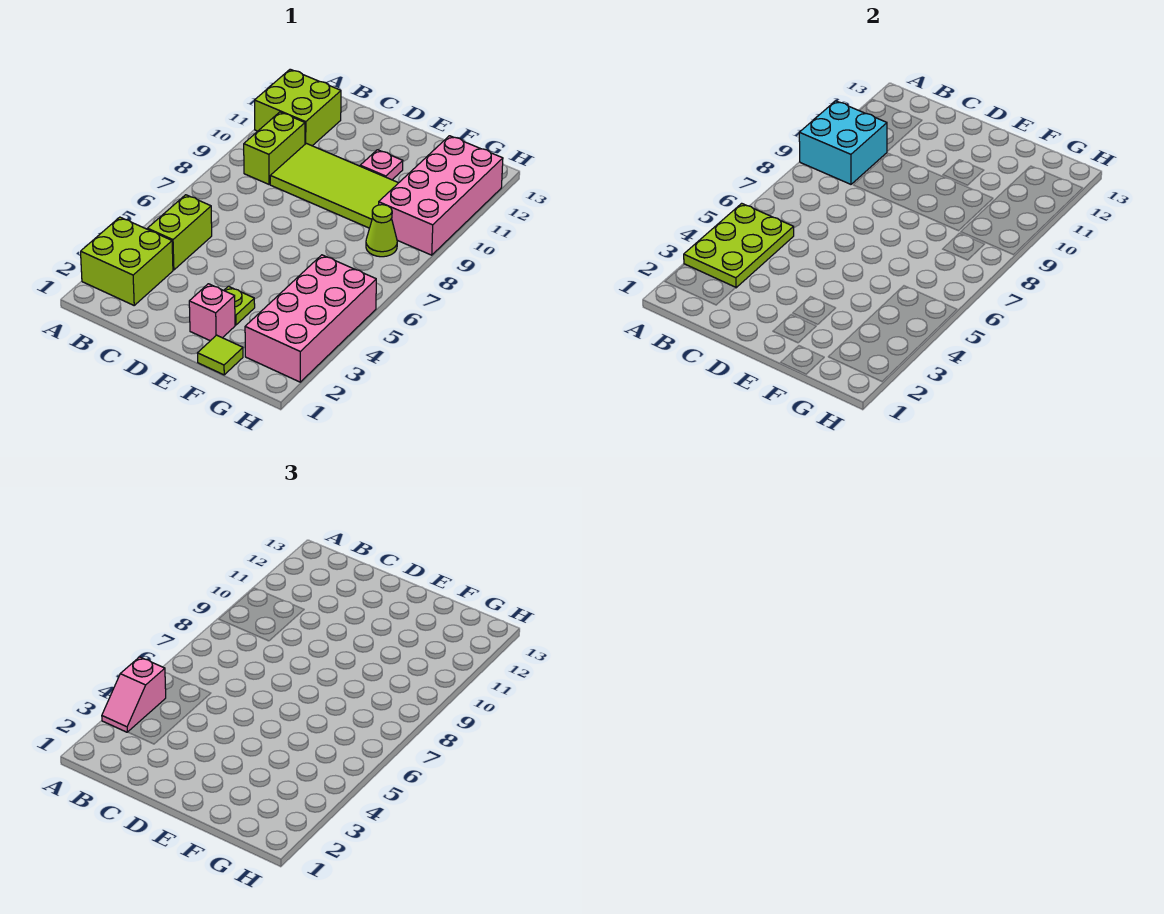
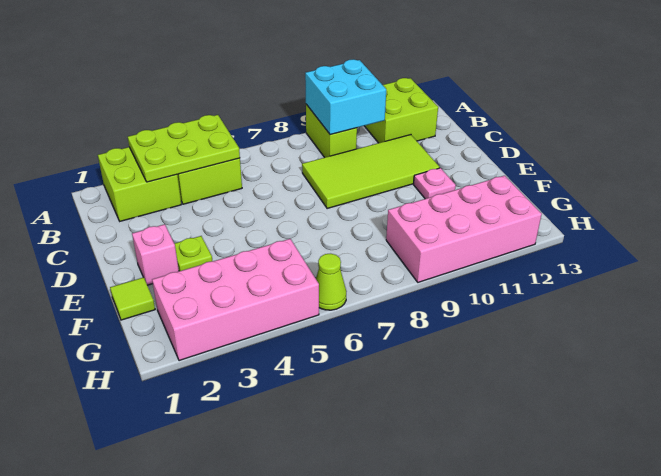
pink slope A3:A4 level 3 top 4 -> none
lime brick B9:B10 level 1 -> lime brick A9:B9 level 1
lime tile C9:F10 level 1 -> lime tile C8:D11 level 1
lime cone G8 level 1 -> lime cone H6 level 1

